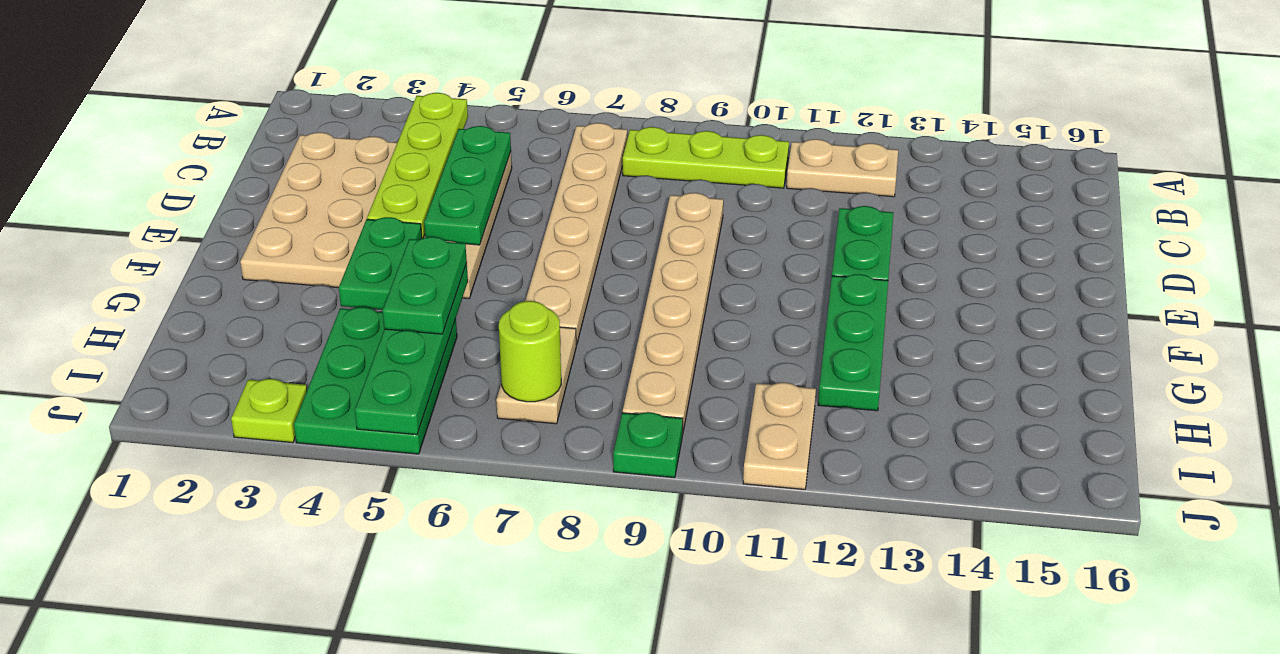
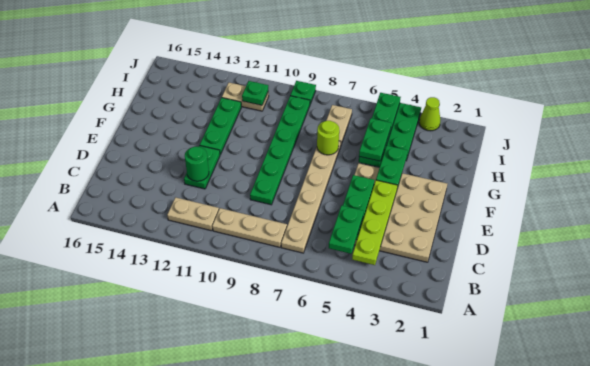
none -> green plate B5:C5 level 3
lime plate B8:B10 level 1 -> tan plate B8:B10 level 1
tan plate D9:I9 level 1 -> green plate D9:I9 level 1
none -> green round brick D12 level 2
lime round brick I7 level 2 -> lime round brick G7 level 2
tan plate I11:J11 level 1 -> tan plate I11:I12 level 1
none -> green plate I11 level 2
lime plate J3 level 1 -> lime cone J3 level 1

